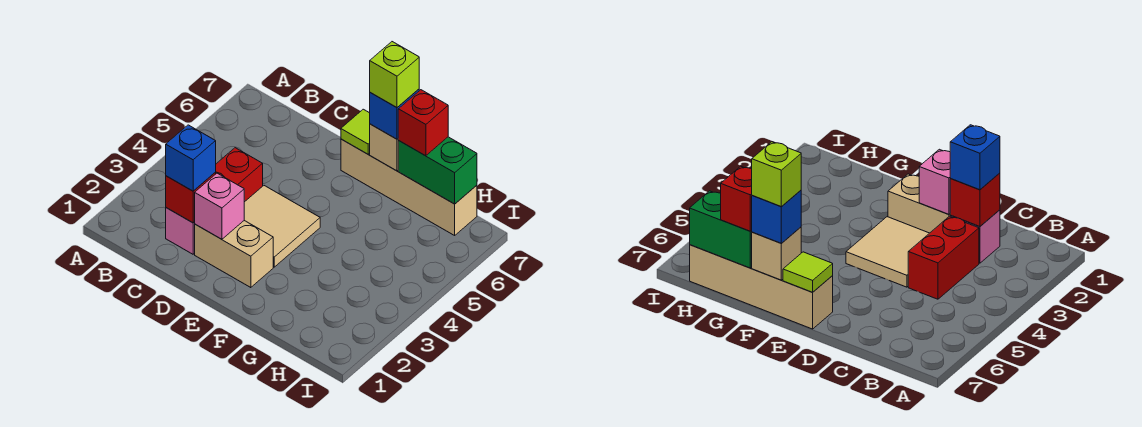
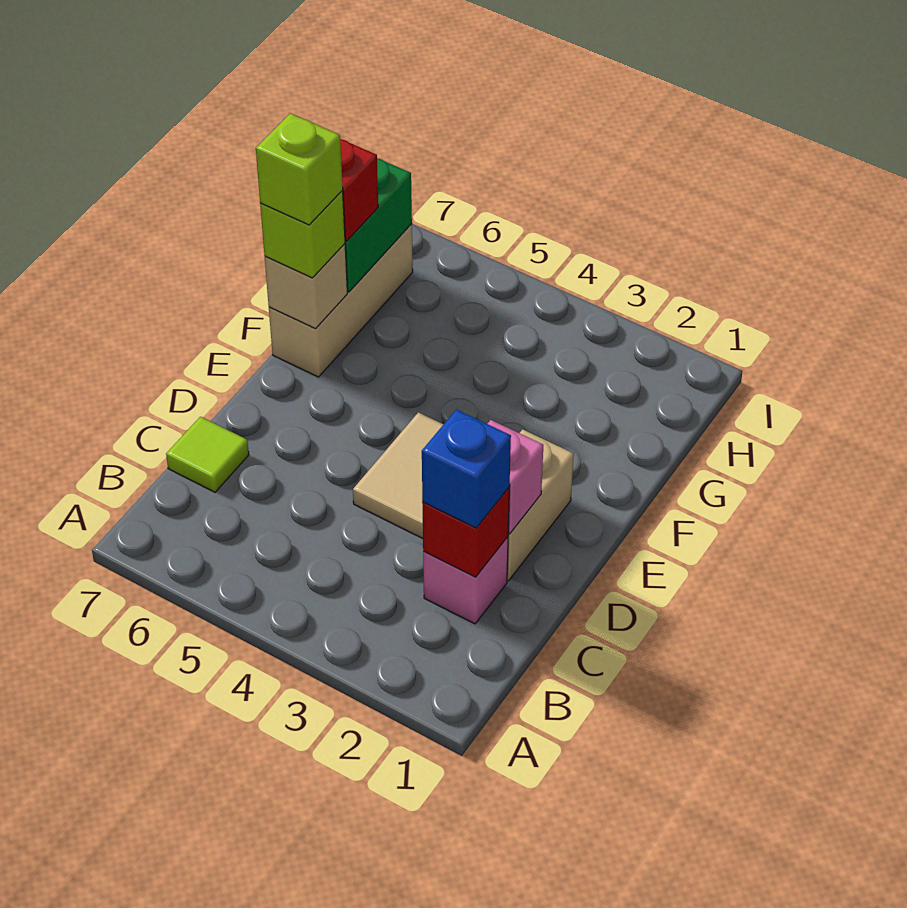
red brick C3:C4 level 1 -> none
tan brick E7:H7 level 1 -> tan brick F7:H7 level 1
lime tile E7 level 2 -> lime tile C7 level 1
blue brick F7 level 3 -> lime brick F7 level 3

